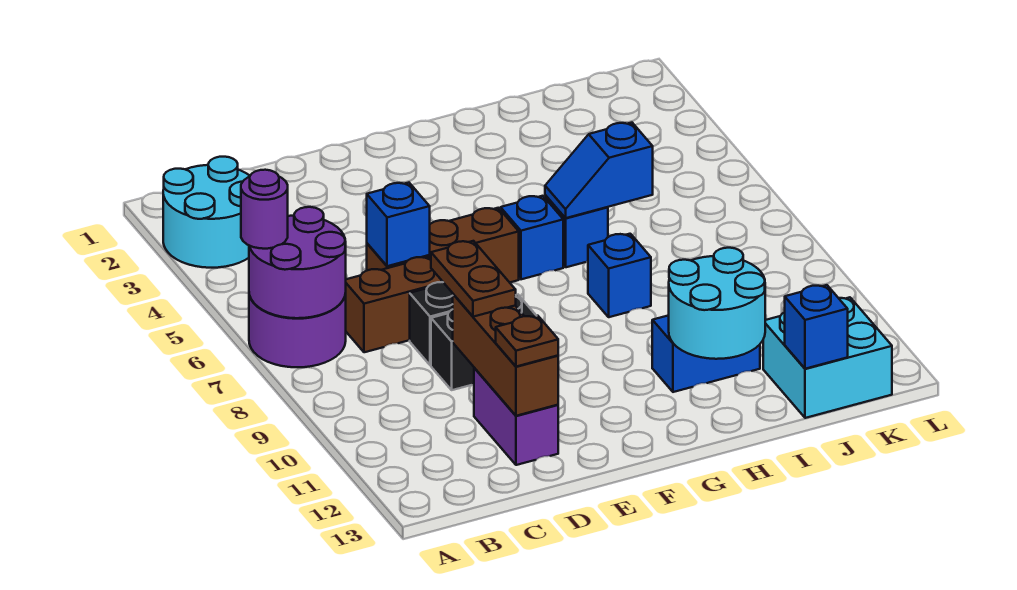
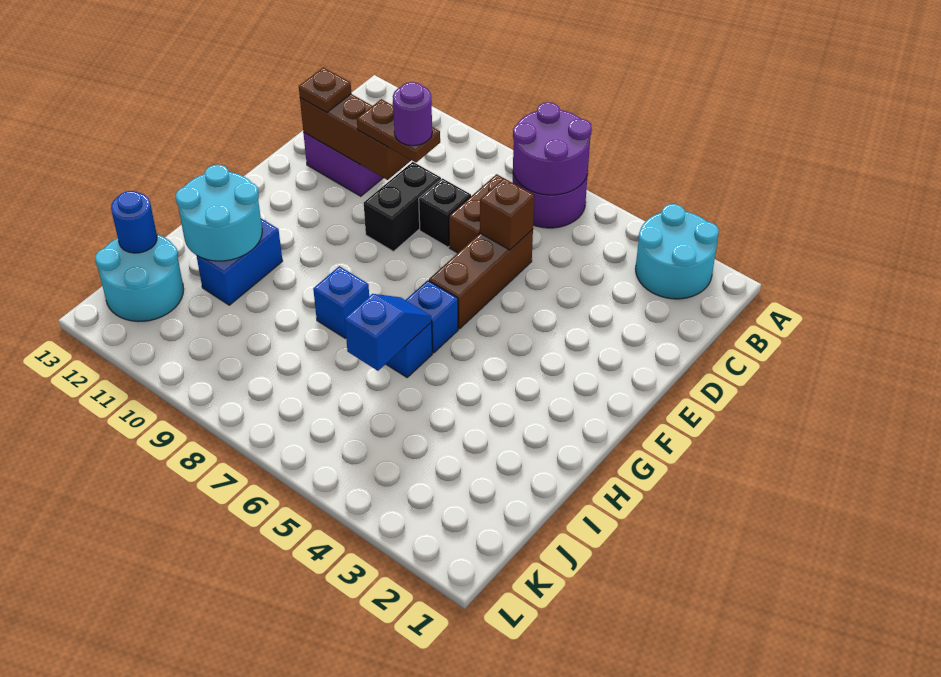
purple round brick A6 level 3 -> purple round brick D9 level 4
blue brick D6 level 2 -> brown brick D6 level 2
cyan brick J12:K13 level 1 -> cyan round brick J12:K13 level 1
blue brick J13 level 2 -> blue round brick J13 level 2

